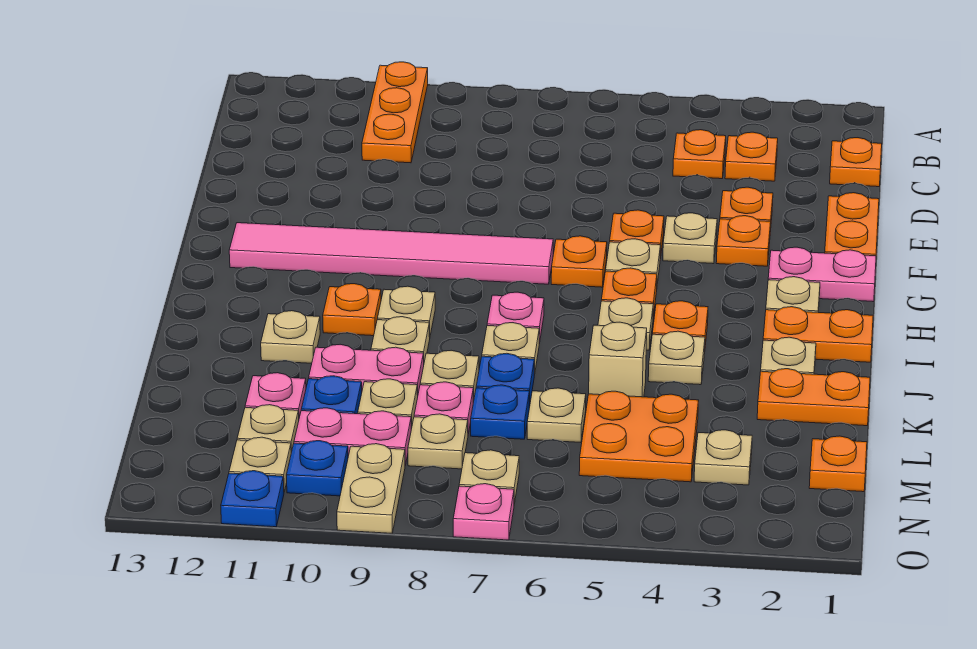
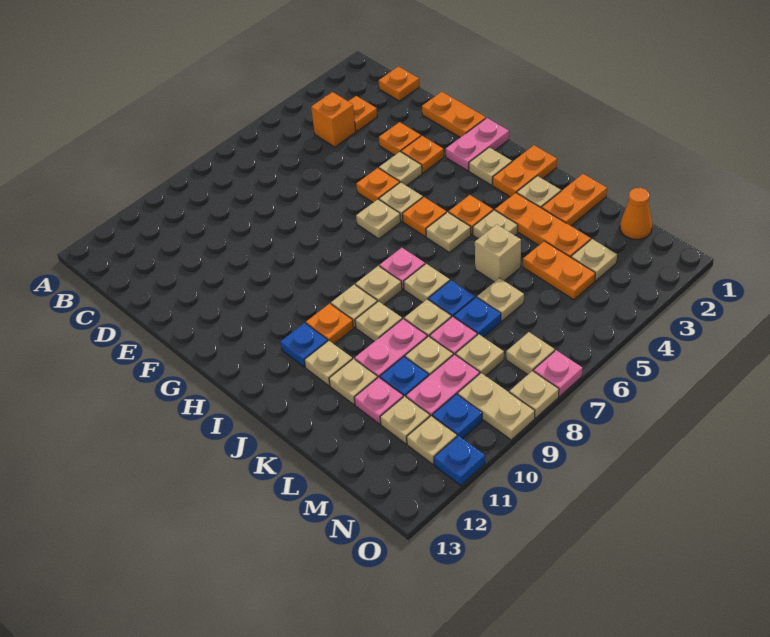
orange plate A10:C10 level 1 -> orange plate J3:L3 level 1
orange plate C4 level 1 -> orange brick C4 level 1
orange plate G6 level 1 -> tan plate G6 level 1
pink tile G7:G12 level 1 -> none
none -> tan plate I8 level 1
none -> blue plate I11 level 1
none -> tan plate K11 level 1
orange plate L4:M5 level 1 -> orange plate L4:M4 level 1
orange plate M1 level 1 -> orange cone M1 level 1
none -> tan plate O8 level 1

